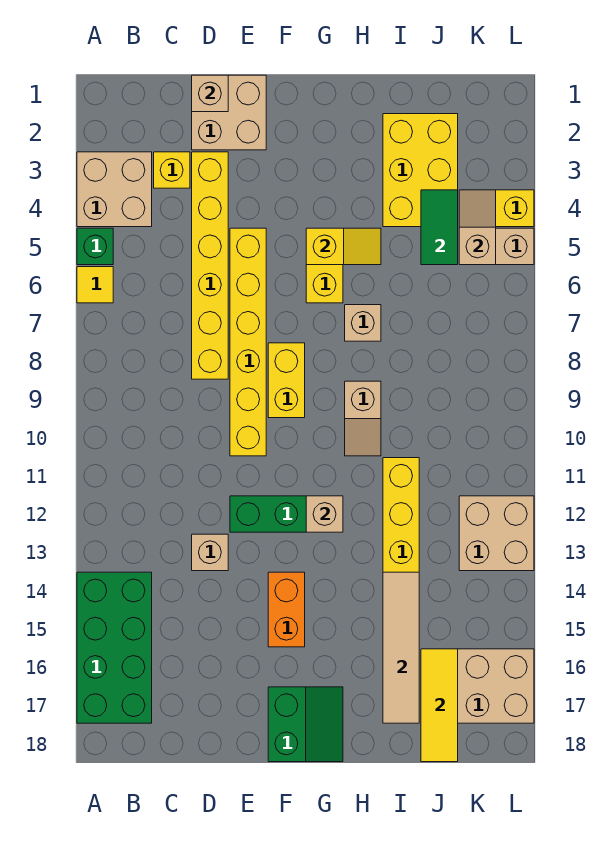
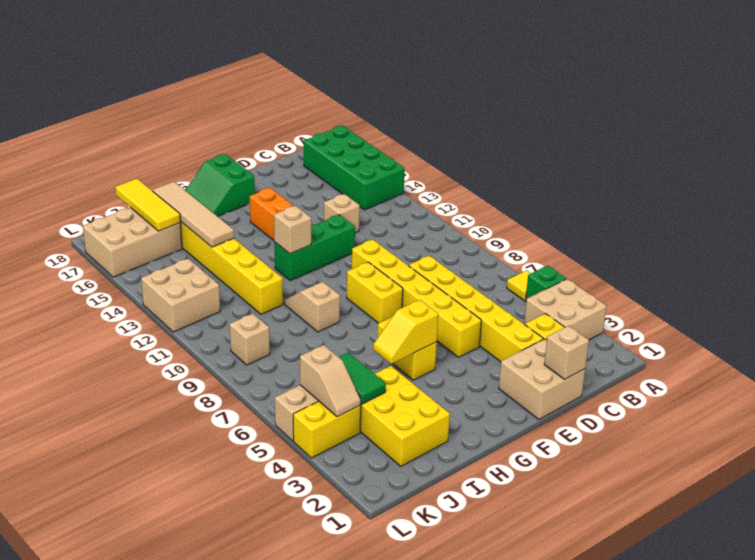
tan brick H7 level 1 -> tan brick K9 level 1

